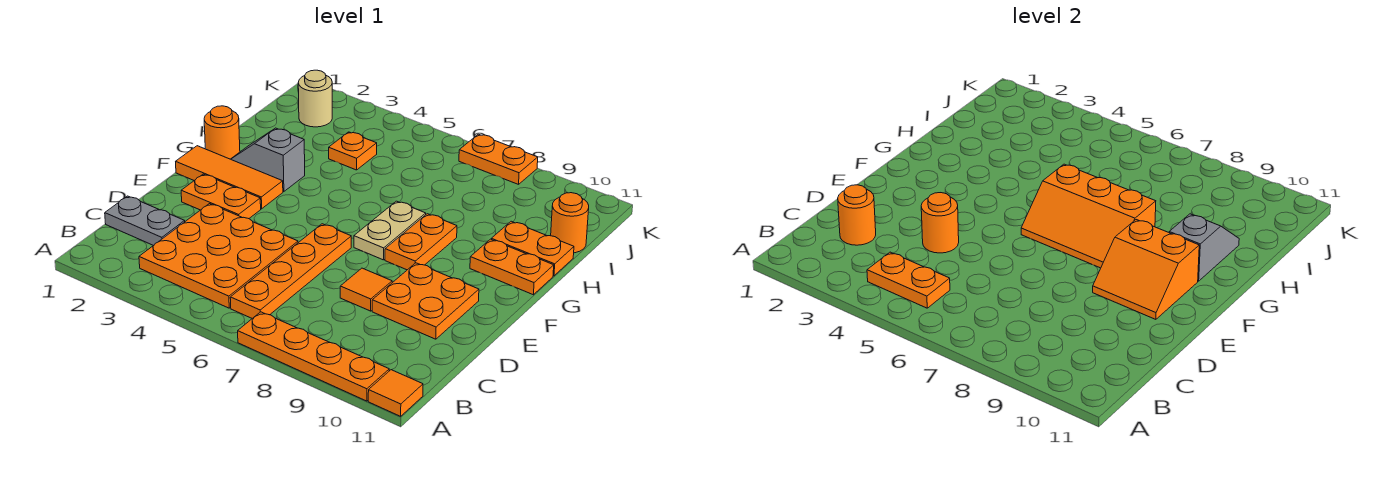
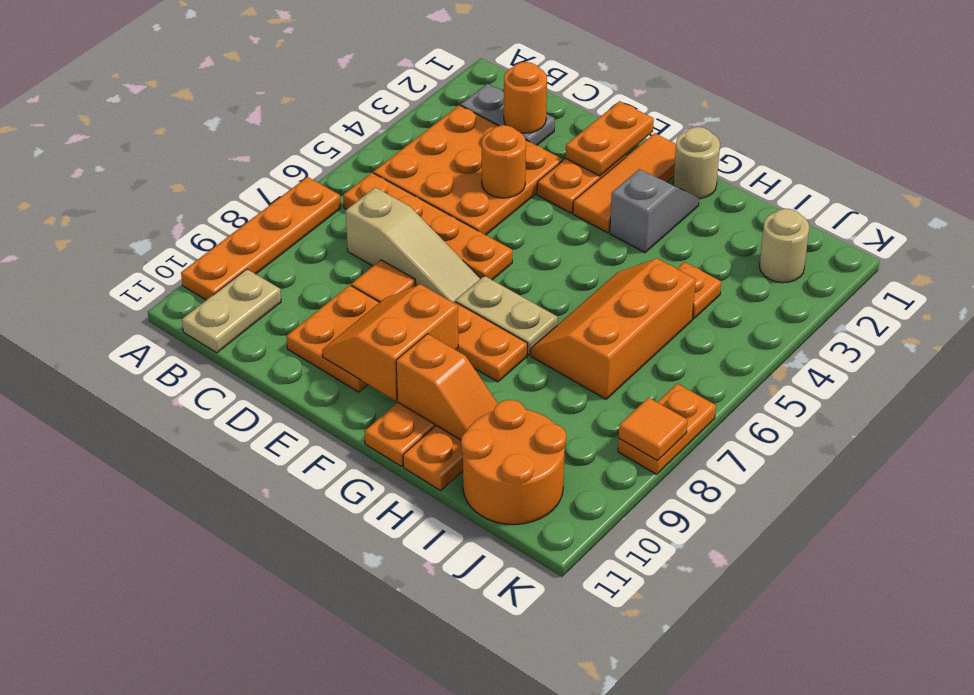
orange tile A11 level 1 -> orange tile K8 level 2
orange plate B4:B5 level 2 -> orange plate E1:E2 level 2
none -> tan plate B10:B11 level 1
grey plate C1:C2 level 1 -> grey plate B2:C2 level 1
none -> tan slope C7:E7 level 1 top C
orange slope F6:G8 level 2 top G -> orange slope H5:I7 level 1 top I
orange round brick G1 level 1 -> tan round brick G1 level 1
grey slope G10:H10 level 2 top G -> orange slope G10:H10 level 2 top G
orange round brick I11 level 1 -> orange round brick I10:J11 level 1

